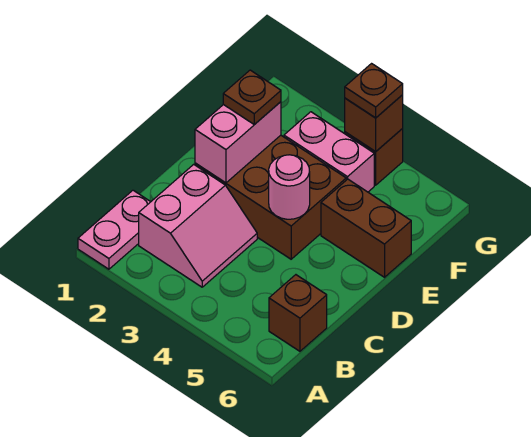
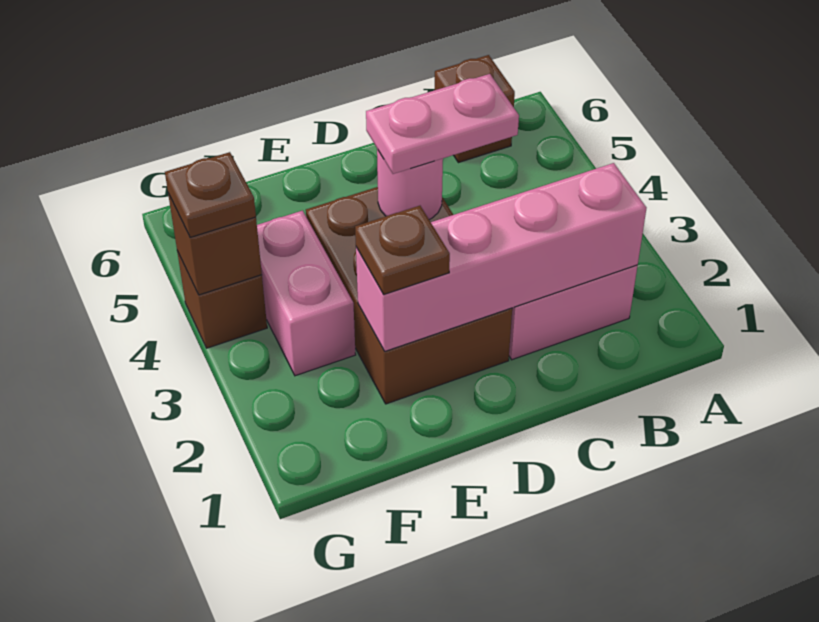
pink plate A1:B1 level 1 -> pink plate C4:D4 level 3
pink brick D2:E2 level 2 -> pink brick B2:E2 level 2
brown brick E5:E6 level 1 -> none

